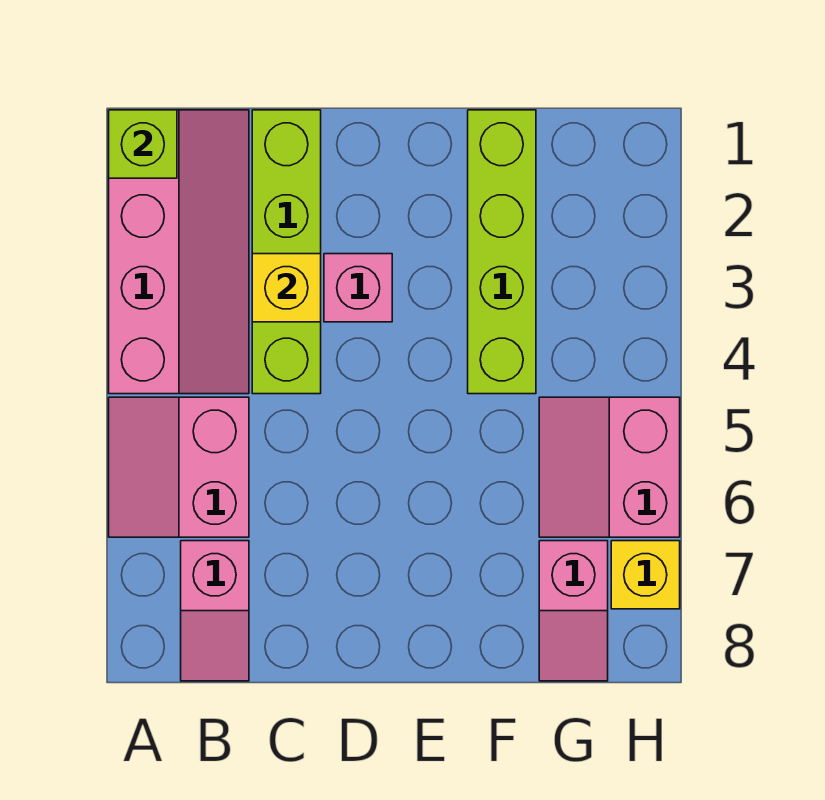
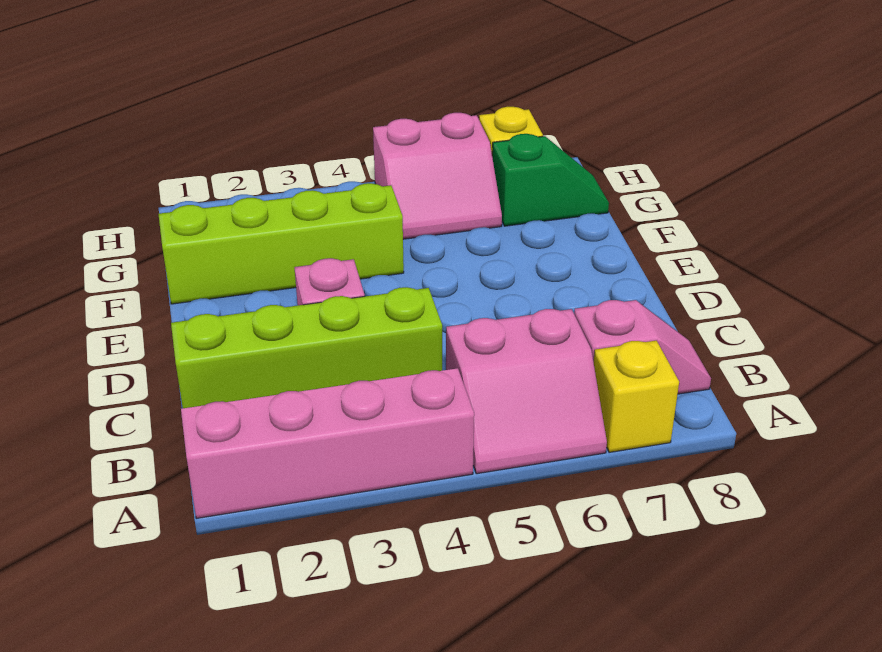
lime brick A1 level 2 -> none
yellow brick C3 level 2 -> yellow brick A7 level 1
pink slope G7:G8 level 1 top 7 -> green slope G7:G8 level 1 top 7

